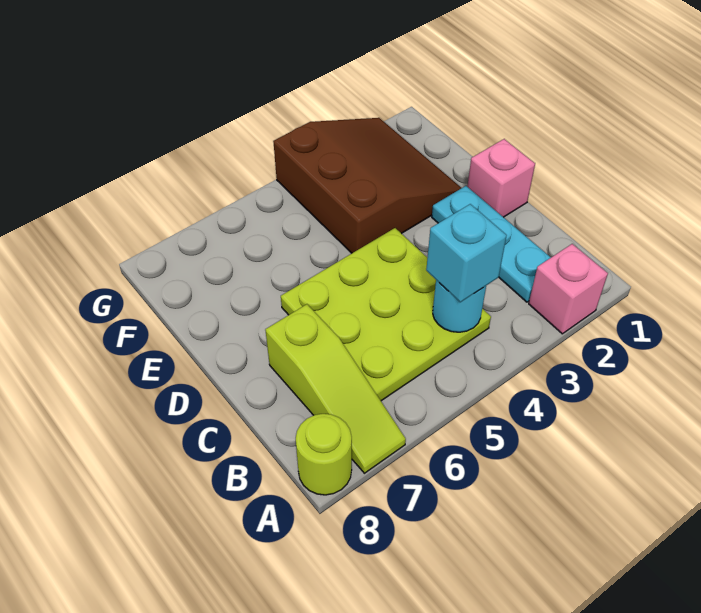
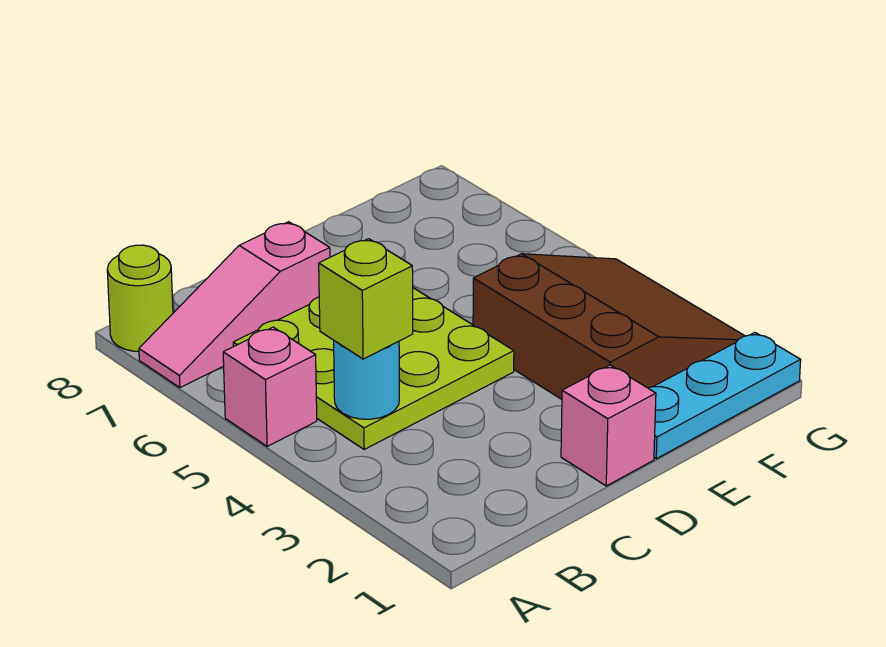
pink brick A2 level 1 -> pink brick A5 level 1
lime slope A7:C7 level 1 top C -> pink slope A7:C7 level 1 top C
cyan plate B2:D2 level 1 -> cyan plate E1:G1 level 1
cyan brick B4 level 3 -> lime brick B4 level 3
brown slope E2:G4 level 1 top 4 -> brown slope E2:G4 level 1 top E

